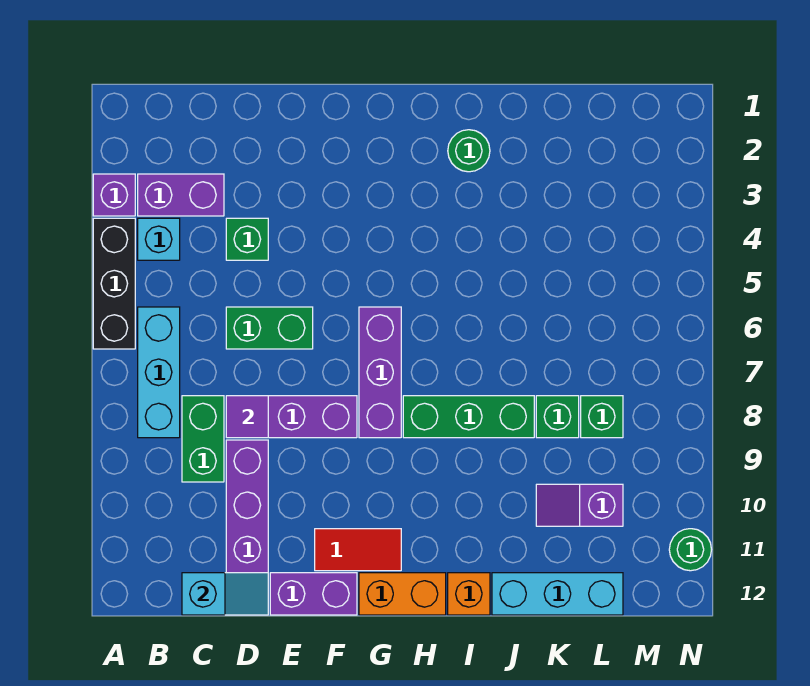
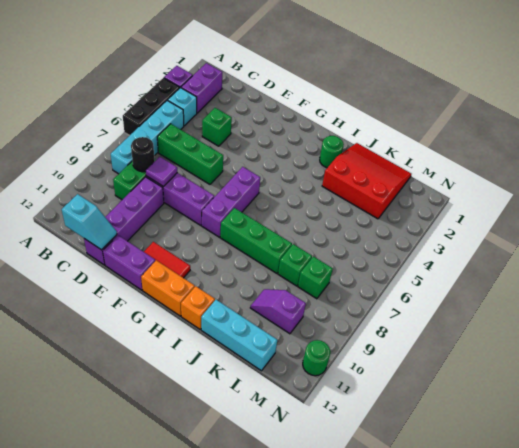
purple brick B3:C3 level 1 -> purple brick B2:B3 level 1
cyan brick B6:B8 level 1 -> cyan brick B5:B8 level 1
none -> black round brick C8 level 2
green brick D6:E6 level 1 -> green brick C6:E6 level 1
none -> red slope J1:L3 level 1 top 3

